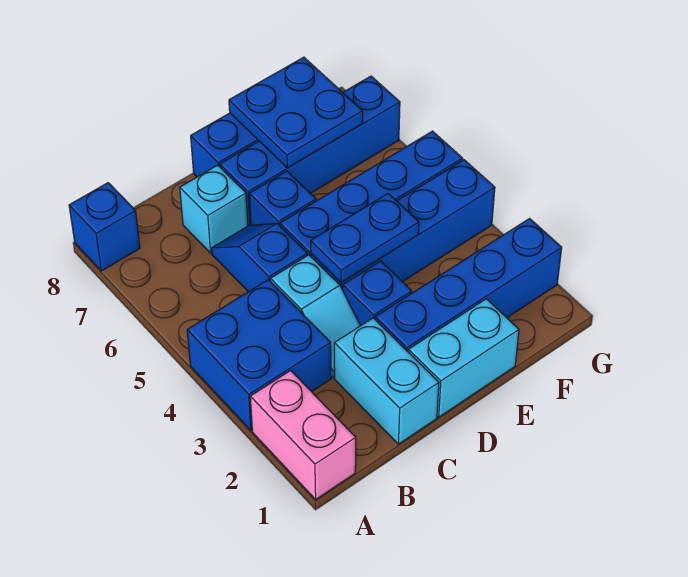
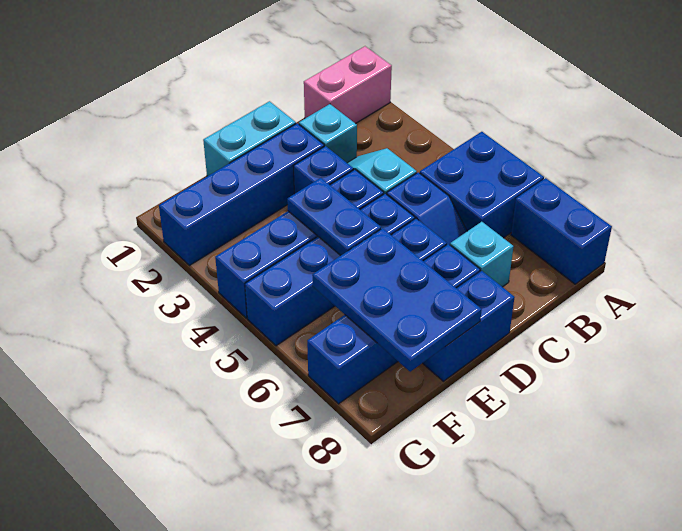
pink brick A1:A2 level 1 -> pink brick A1:B1 level 1
blue brick A3:B4 level 1 -> blue brick A5:B6 level 1
blue brick A8 level 1 -> blue brick A7:A8 level 1
cyan brick C1:C2 level 1 -> cyan brick C2 level 1
blue plate D4:E4 level 2 -> blue plate E4:E5 level 2
blue plate E7:F8 level 2 -> blue plate E6:F8 level 2

